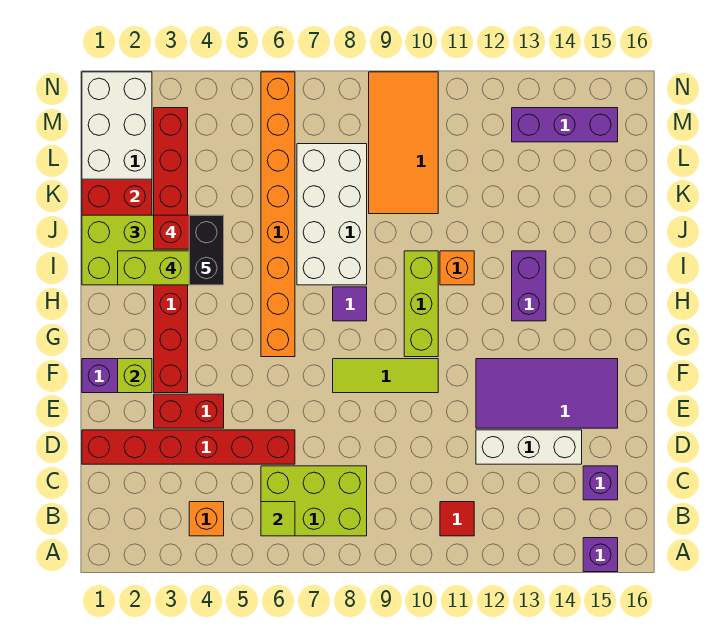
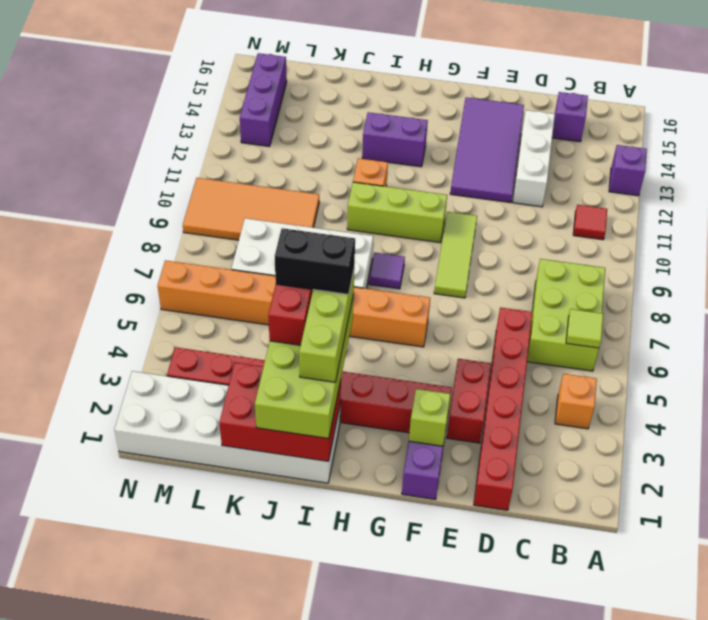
purple brick A15 level 1 -> purple brick A13 level 1

